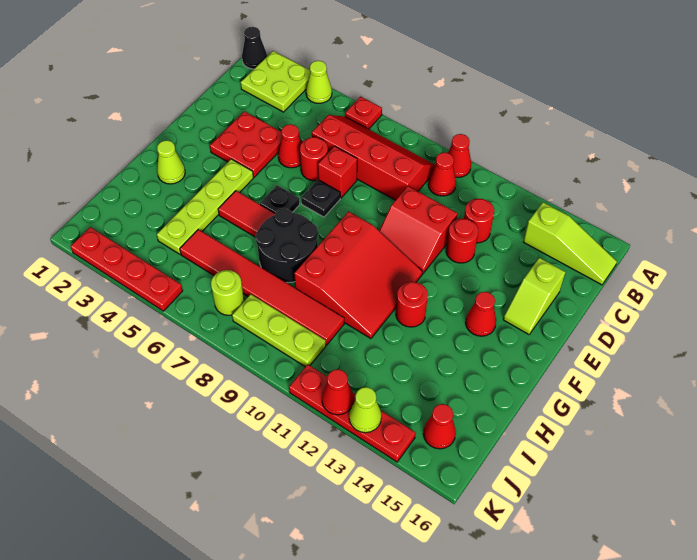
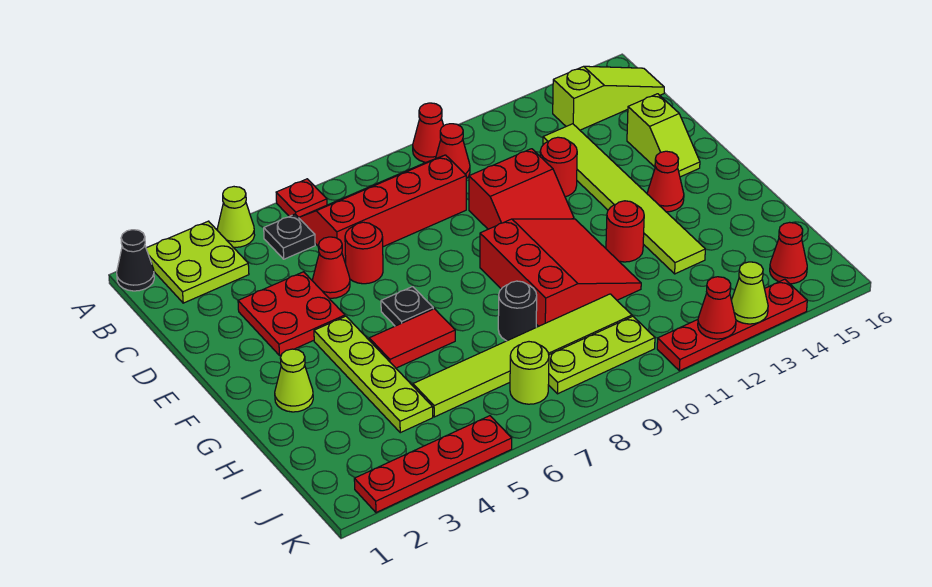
red round brick C12 level 1 -> none
none -> lime tile C13:H13 level 1
red brick D7 level 1 -> none
black plate E7 level 1 -> black plate B5 level 1
black round brick G7:H8 level 1 -> black round brick H8 level 1
red tile I5:I10 level 1 -> lime tile I5:I10 level 1

